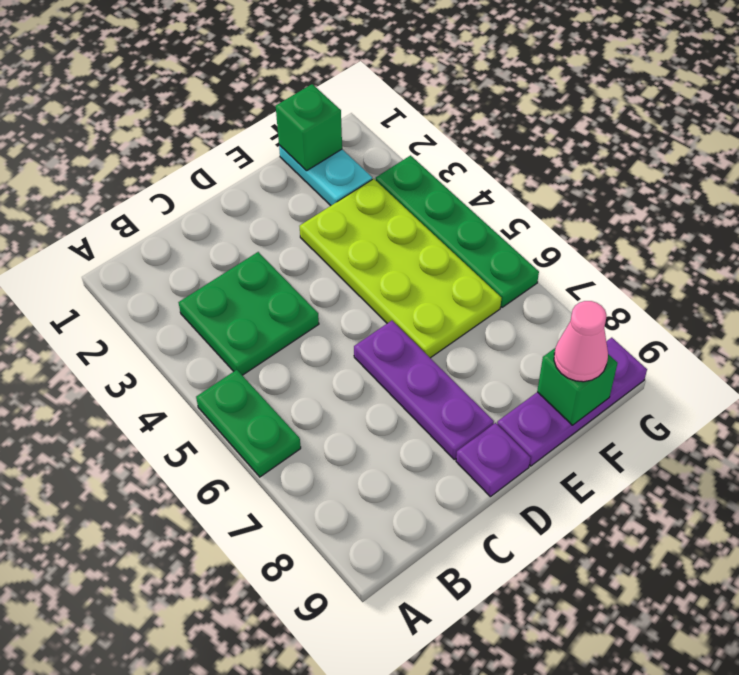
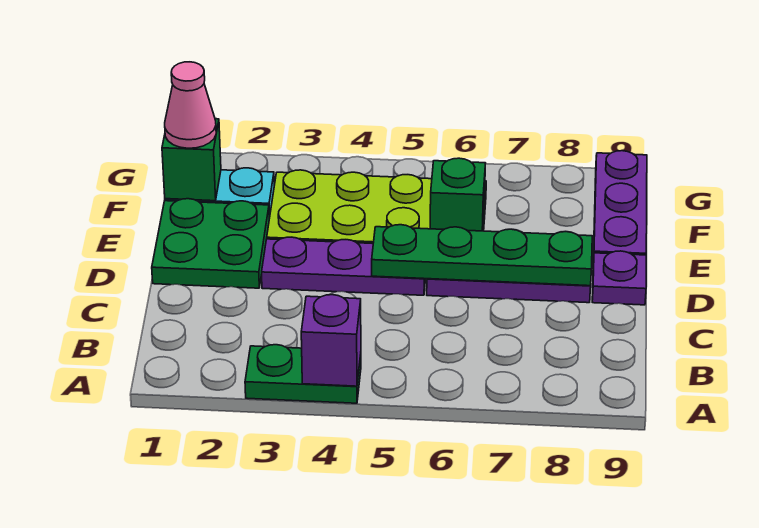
none -> purple brick A4 level 2
green plate A5:A6 level 1 -> green plate A3:A4 level 1
green plate B3:C4 level 1 -> green plate D1:E2 level 1
none -> purple plate D3:D5 level 1
green brick F9 level 2 -> green brick E6 level 2
pink cone F9 level 3 -> pink cone F1 level 3
green plate G3:G6 level 1 -> green plate D5:D8 level 2

